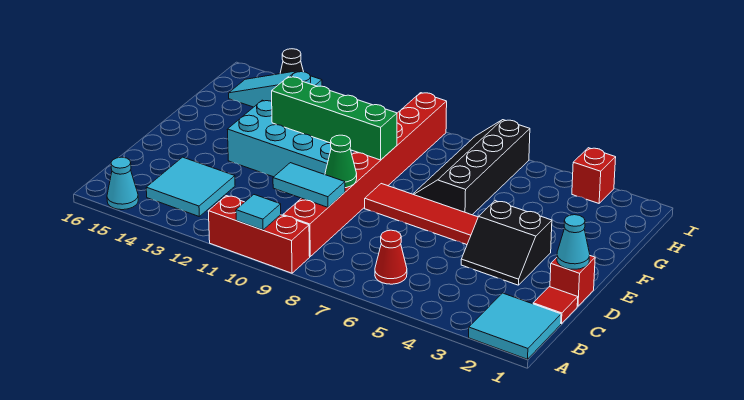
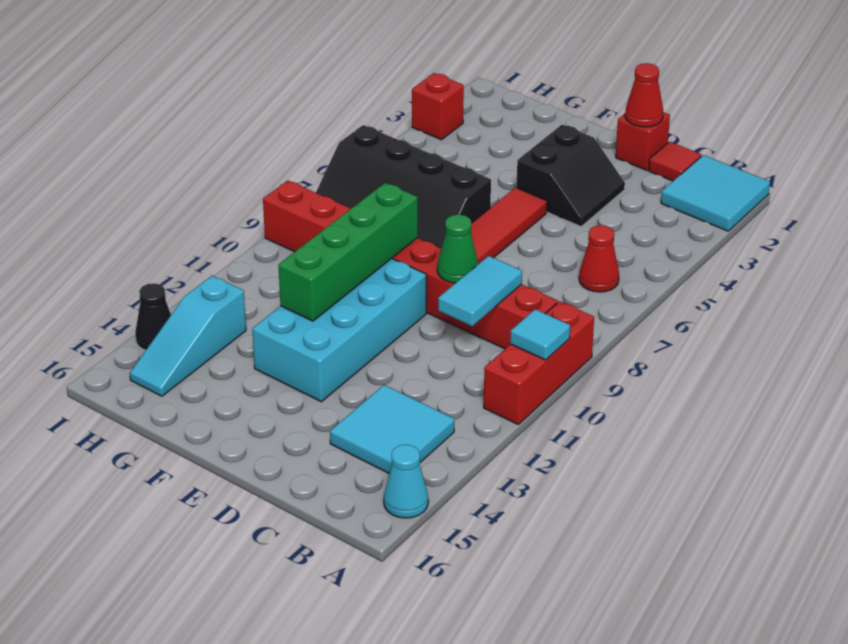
cyan cone D1 level 2 -> red cone D1 level 2

